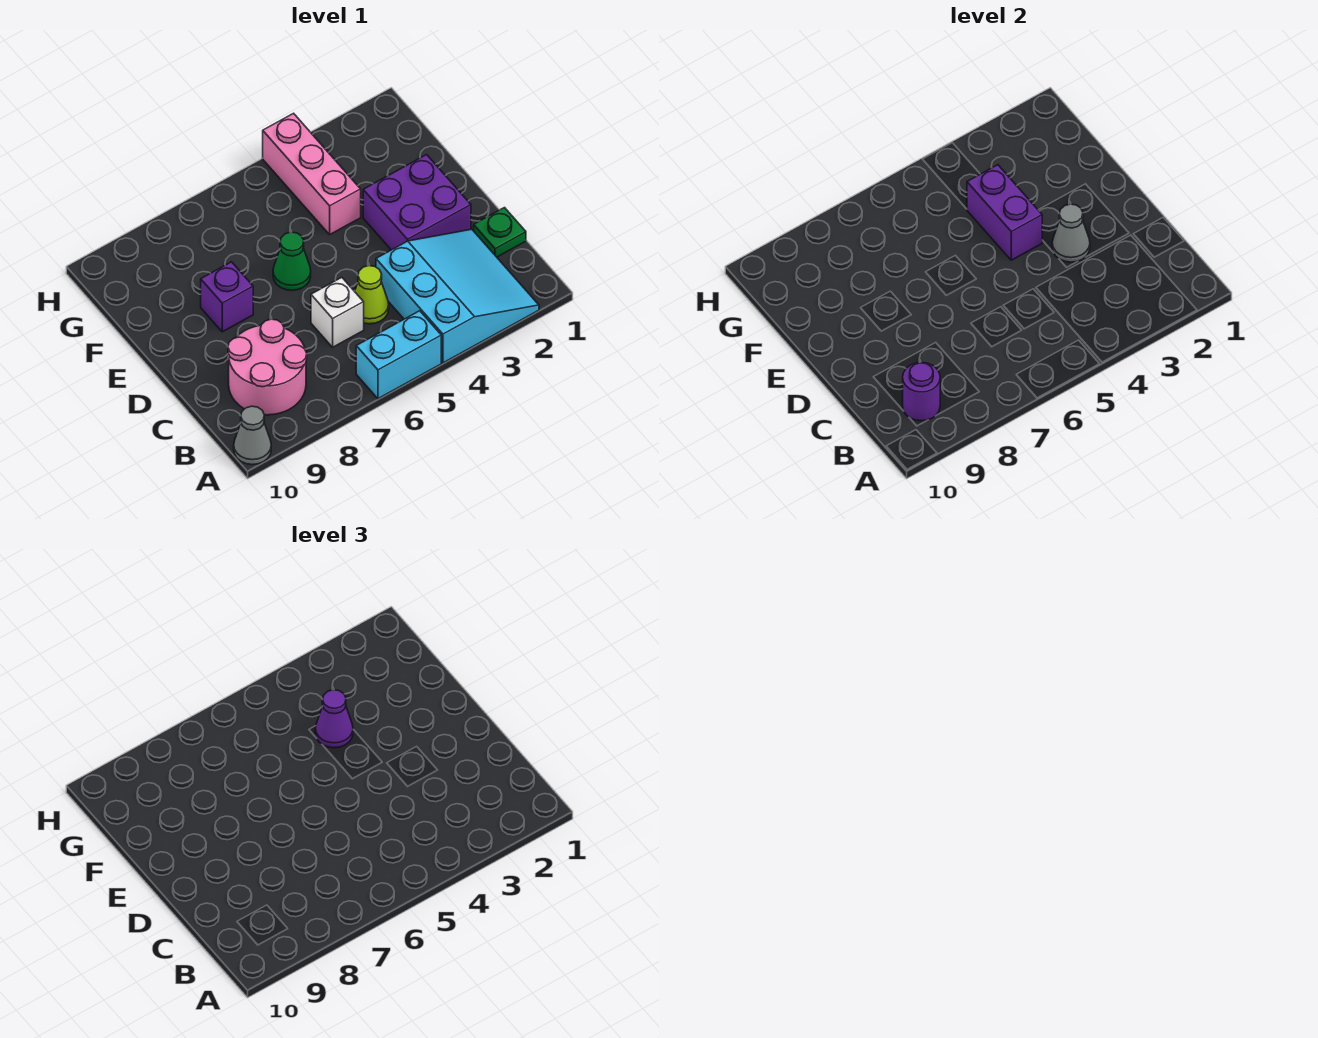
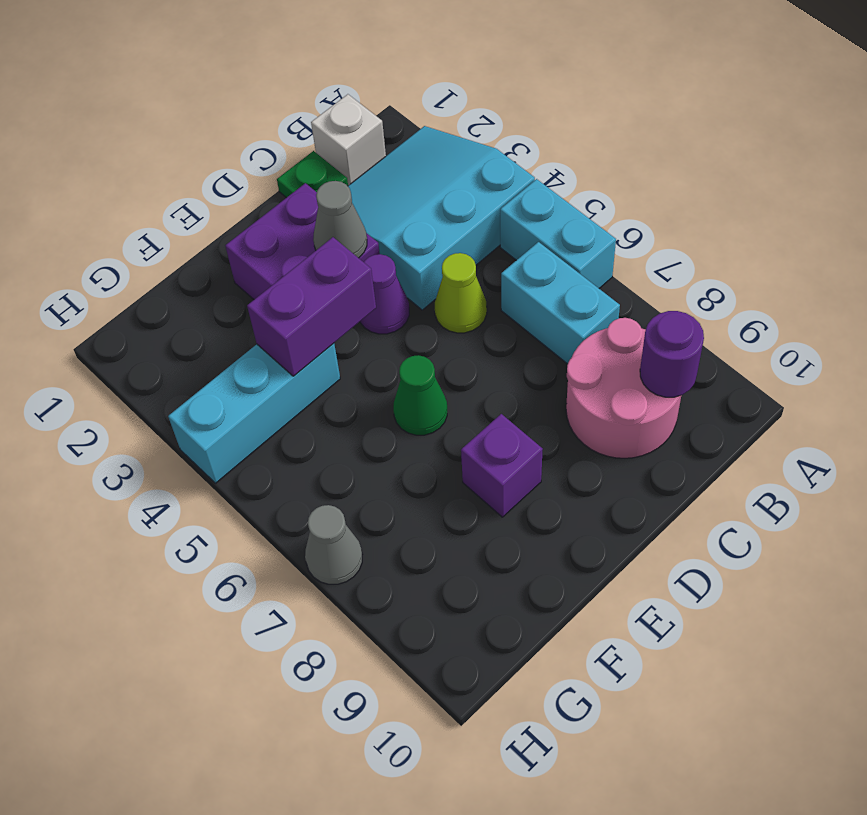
grey cone A10 level 1 -> grey cone H7 level 1
none -> cyan brick B6:B7 level 1
white brick C6 level 1 -> white brick B1 level 1
pink brick F4:H4 level 1 -> cyan brick F4:H4 level 1
purple cone F4 level 3 -> purple cone D4 level 1

